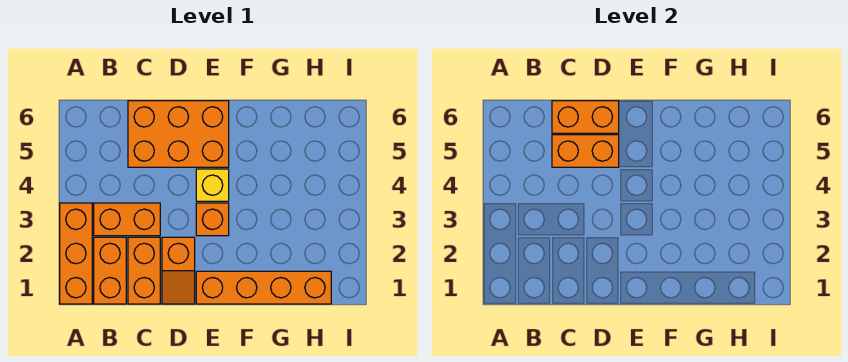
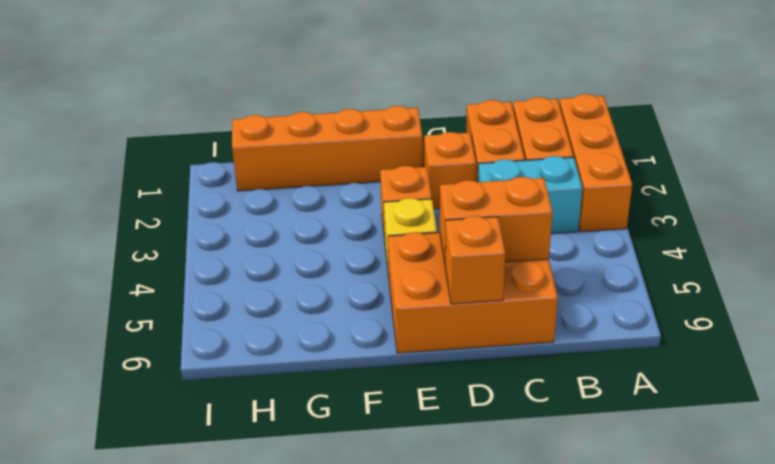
orange brick B3:C3 level 1 -> cyan brick B3:C3 level 1
orange brick C6:D6 level 2 -> orange brick D6 level 2

